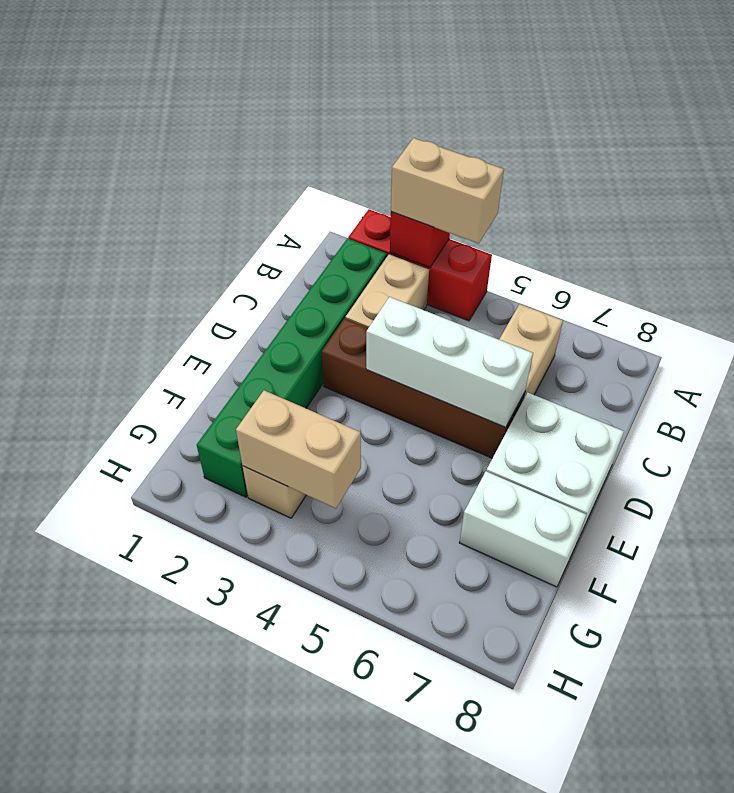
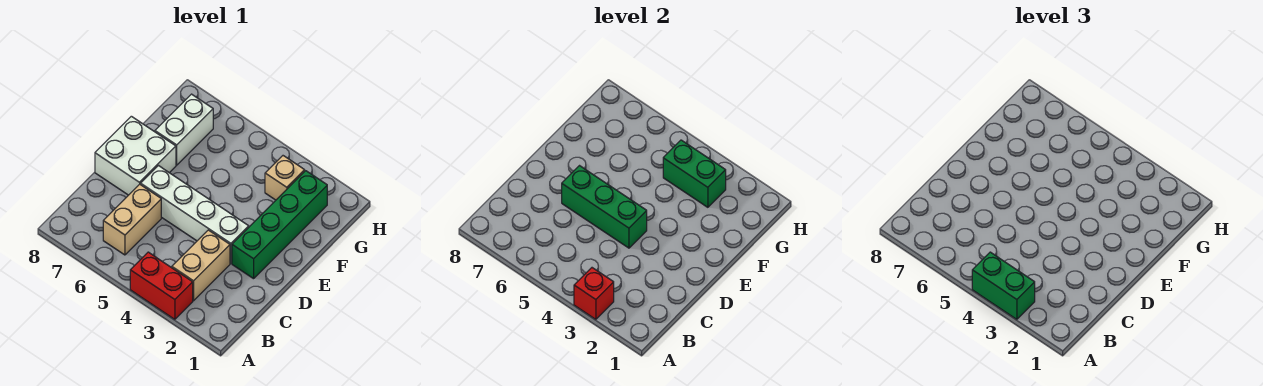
red brick A2:A4 level 1 -> red brick A3:A4 level 1
tan brick A3:A4 level 3 -> green brick A3:A4 level 3
green brick B2:G2 level 1 -> green brick D2:G2 level 1
brown brick D3:D6 level 1 -> white brick D3:D6 level 1
white brick D4:D6 level 2 -> green brick D4:D6 level 2
white brick F7:F8 level 1 -> white brick F7:G7 level 1
tan brick G3:G4 level 2 -> green brick G3:G4 level 2

